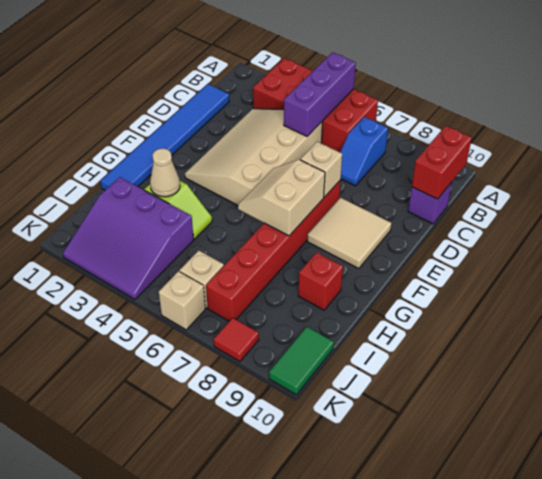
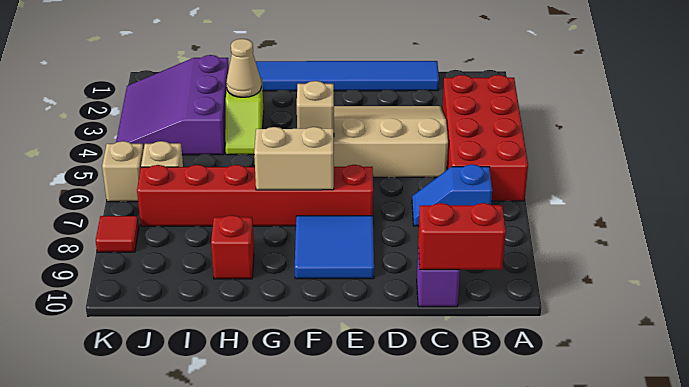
purple brick A5:C5 level 2 -> none
tan brick E7 level 2 -> tan brick F5 level 2
tan tile E8:F9 level 1 -> blue tile E8:F9 level 1
green tile J10:K10 level 1 -> none

